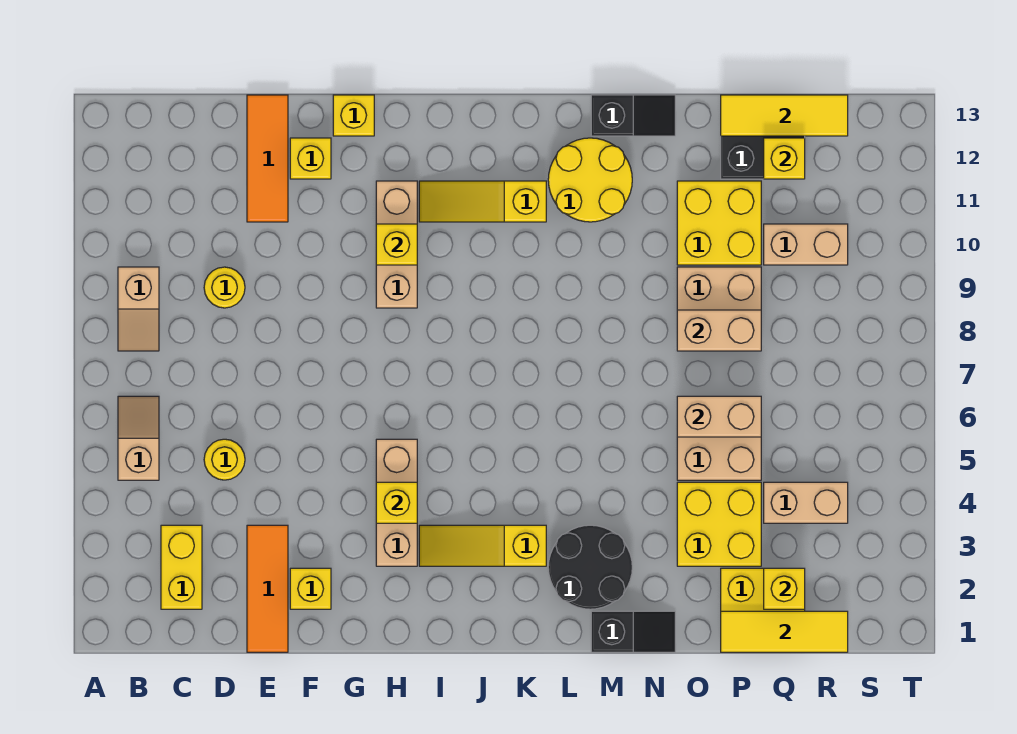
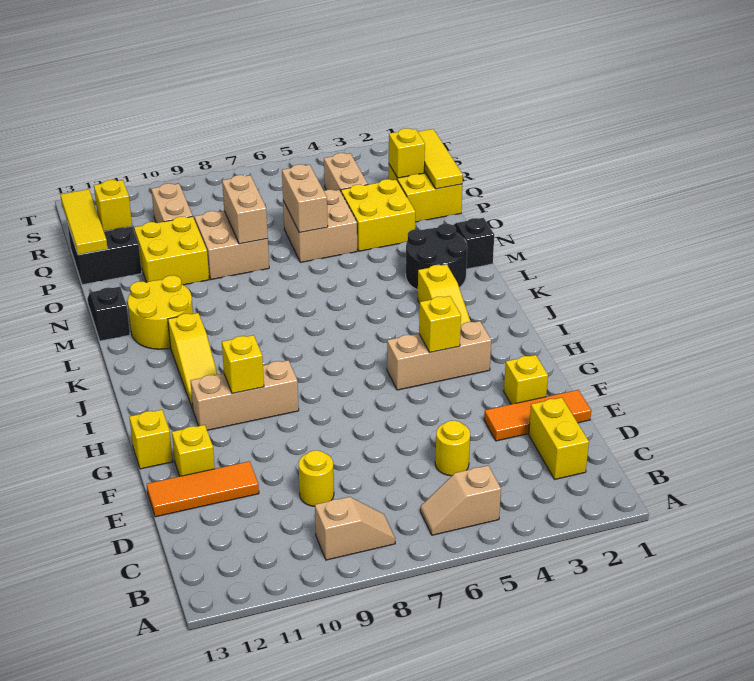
yellow brick C2:C3 level 1 -> yellow brick C2:D2 level 1

